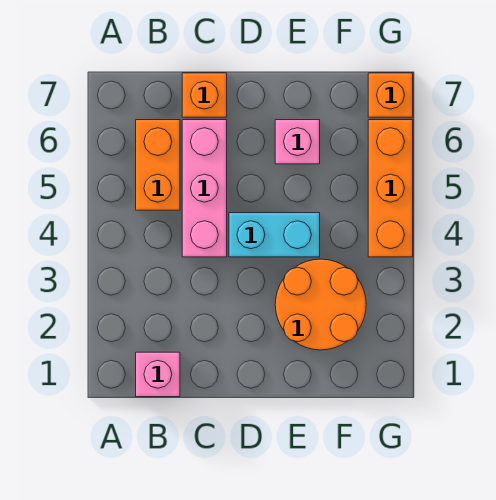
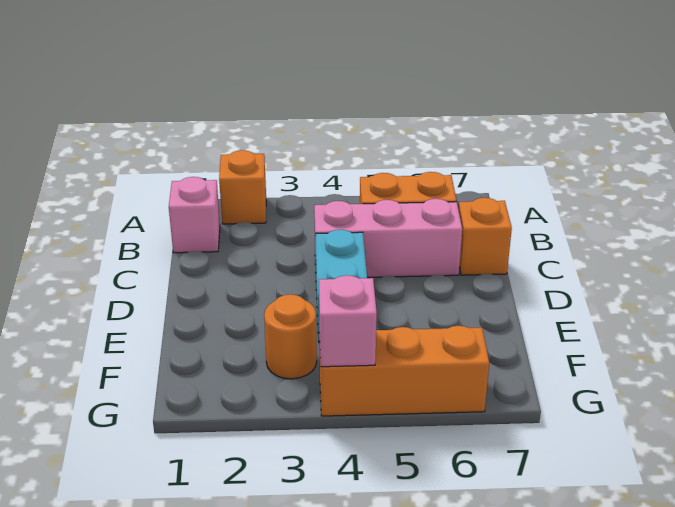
orange round brick E2:F3 level 1 -> orange round brick F3 level 1
pink brick E6 level 1 -> pink brick G4 level 2
orange brick G7 level 1 -> orange brick A2 level 1

